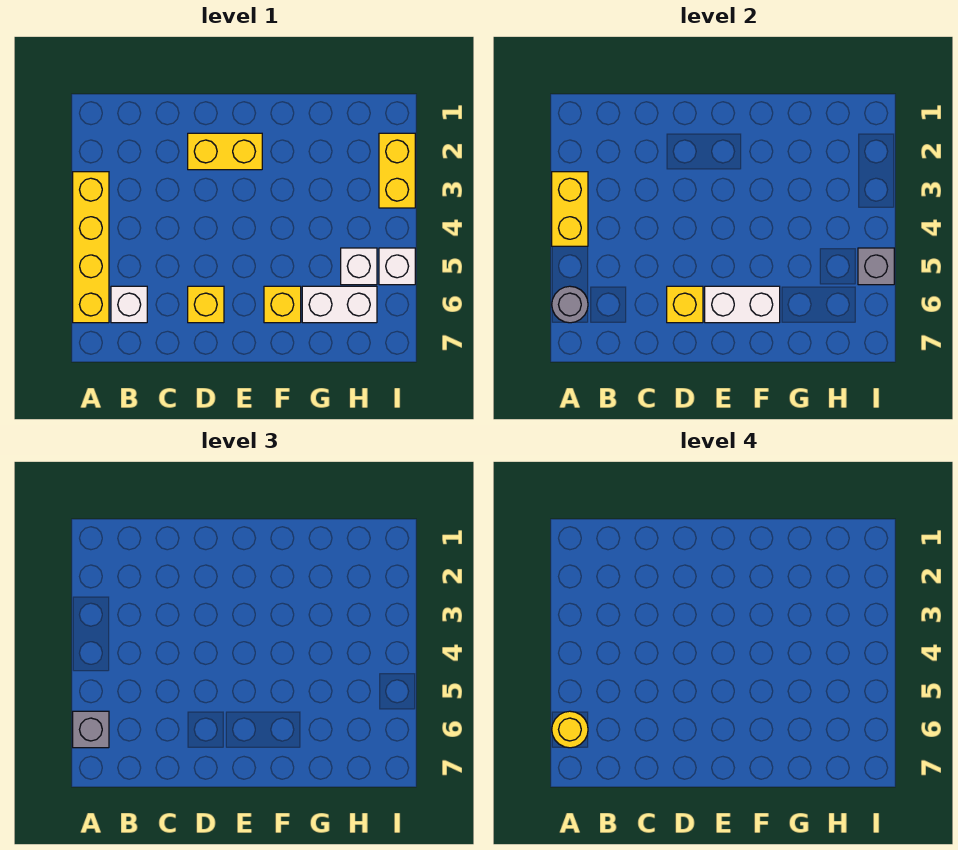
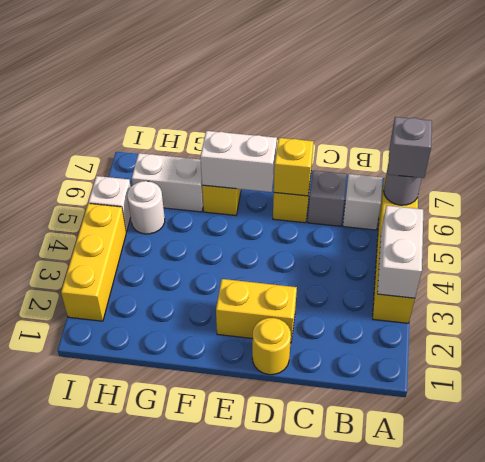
yellow brick A3:A4 level 2 -> white brick A3:A4 level 2
yellow round brick A6 level 4 -> yellow round brick D1 level 1
white brick H5 level 1 -> white round brick H5 level 1
yellow brick I2:I3 level 1 -> yellow brick I2:I4 level 1
grey brick I5 level 2 -> grey brick C6 level 1

